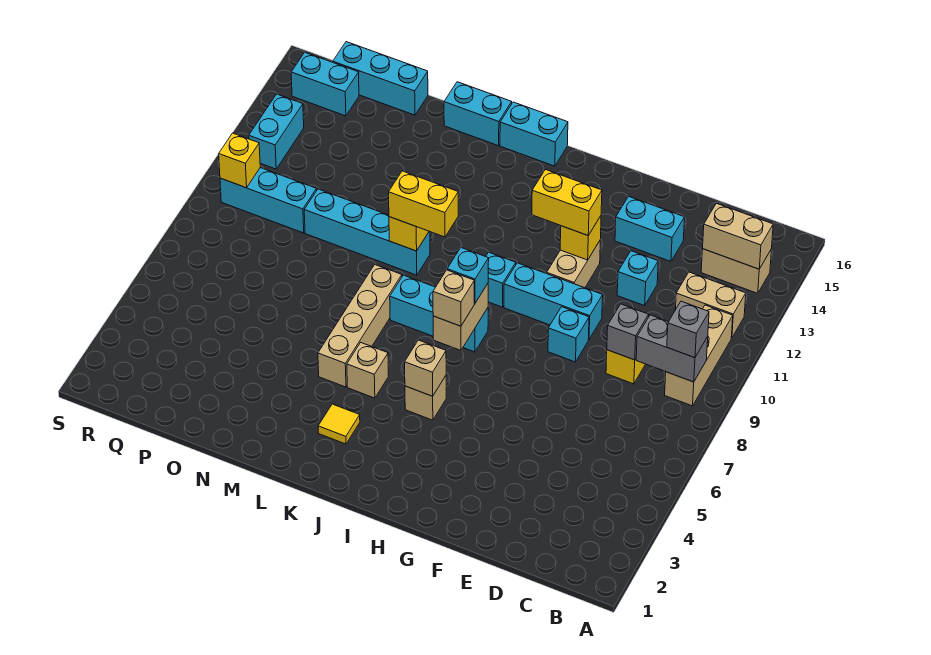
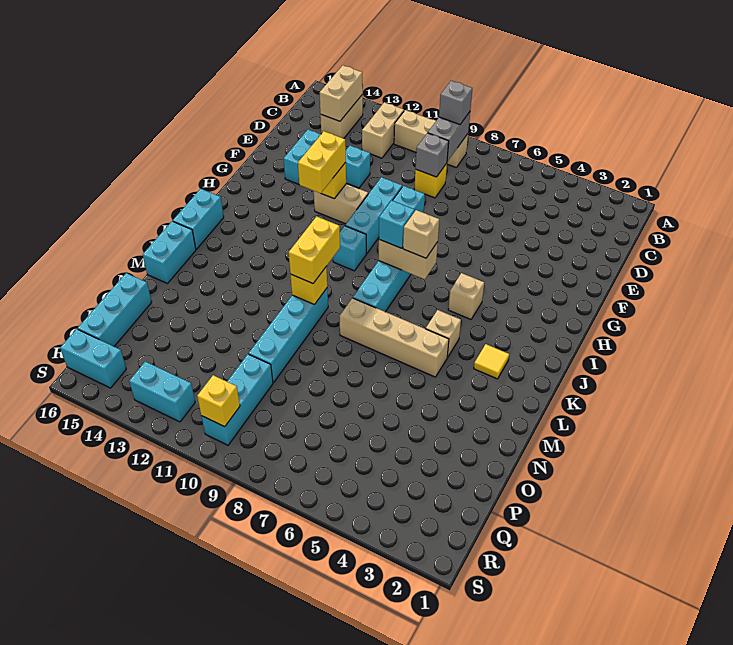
tan brick I5 level 2 -> none
cyan brick Q15:R15 level 1 -> cyan brick R15:R16 level 1

